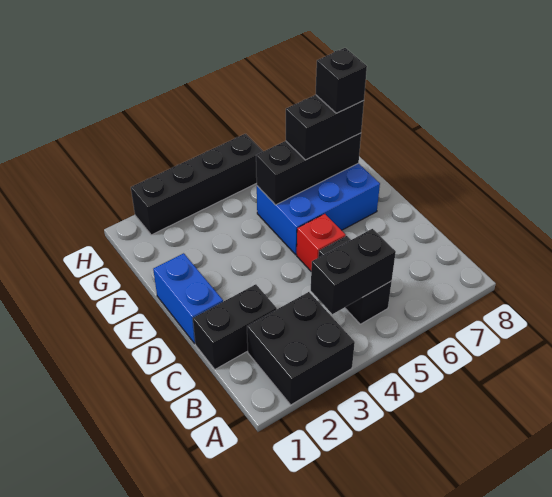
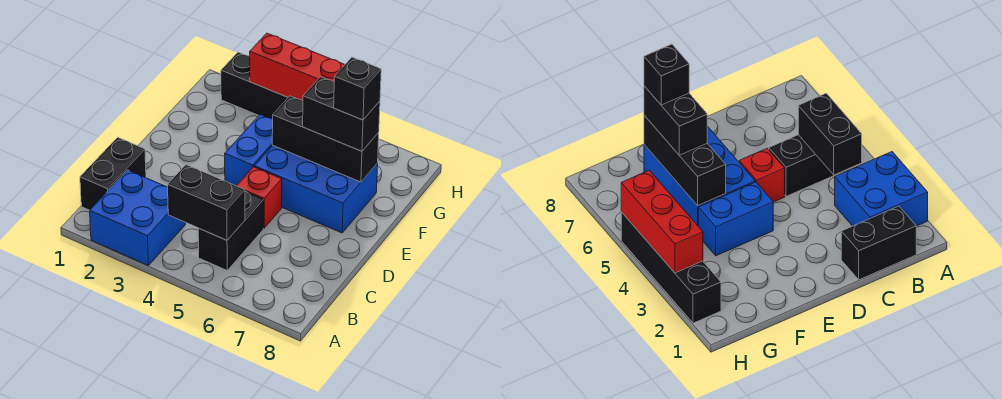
black brick A2:B3 level 1 -> blue brick A2:B3 level 1
black brick C1:C2 level 1 -> black brick B1:C1 level 1
blue brick D1:E1 level 1 -> blue brick E4:F4 level 1
none -> red brick H3:H5 level 2

